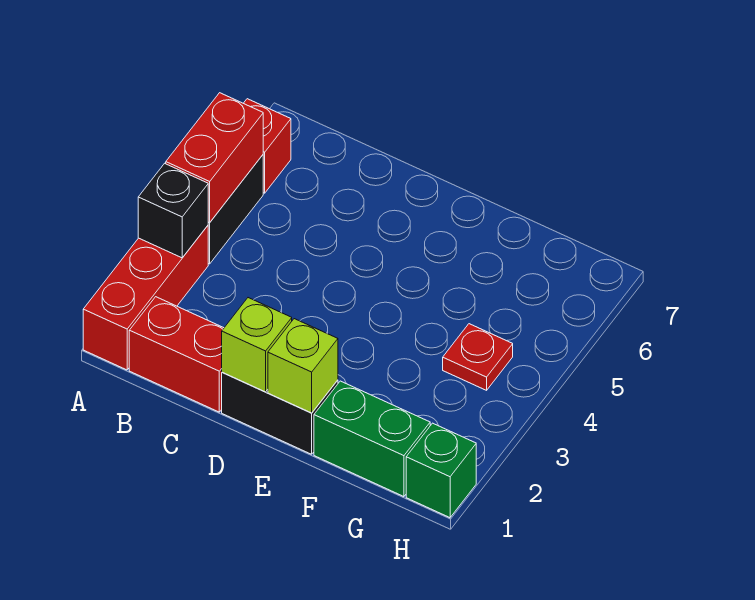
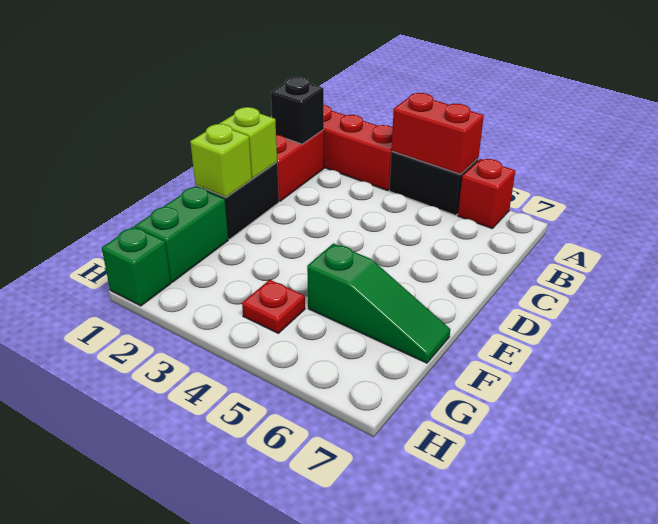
black brick A3 level 2 -> black brick B1 level 2
none -> green slope F5:F7 level 1 top 5

